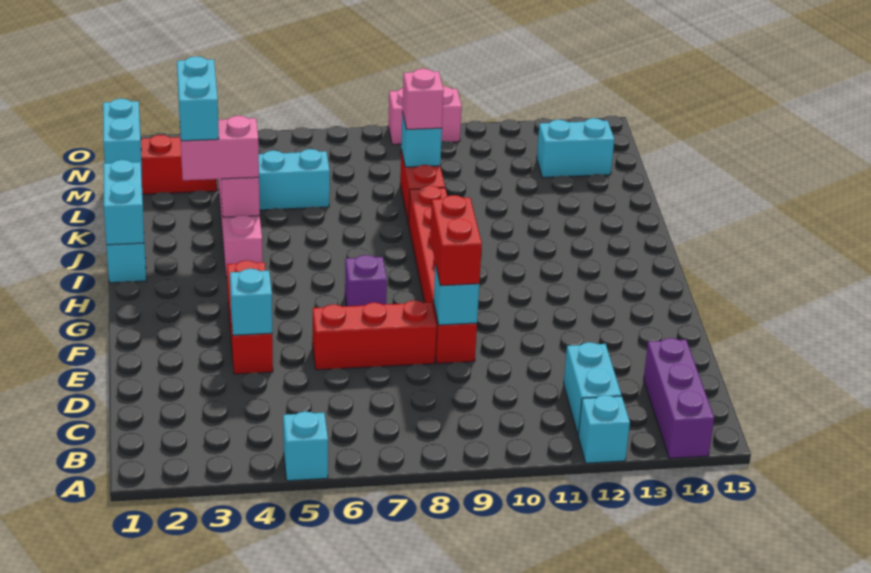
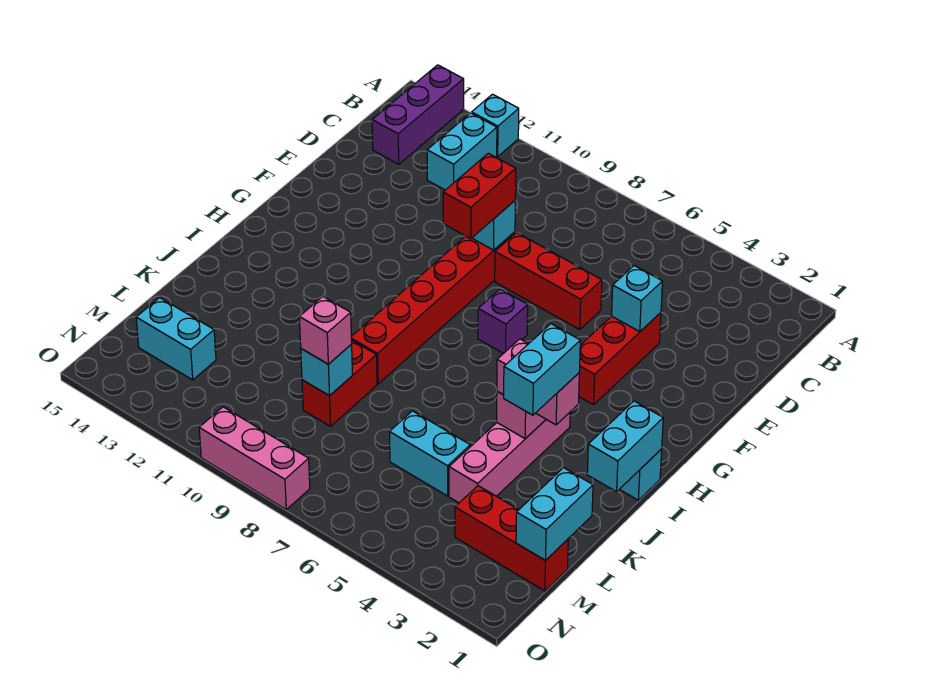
cyan brick A5 level 1 -> none
pink brick O9:O10 level 1 -> pink brick O8:O10 level 1

